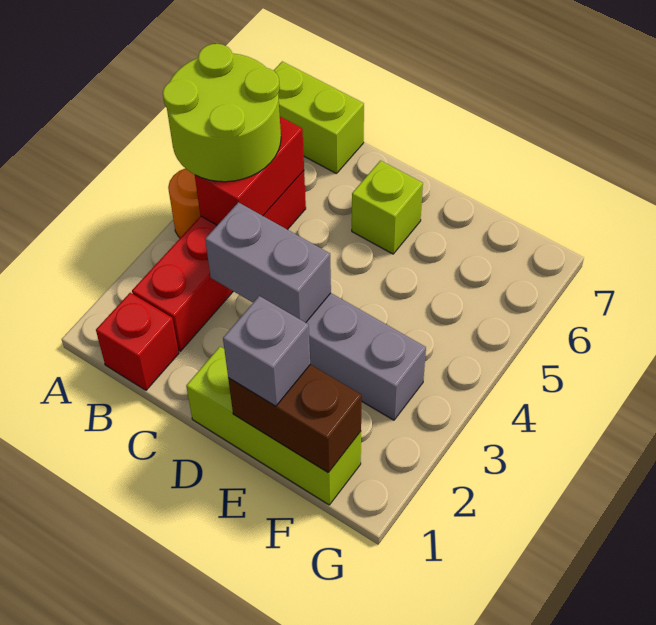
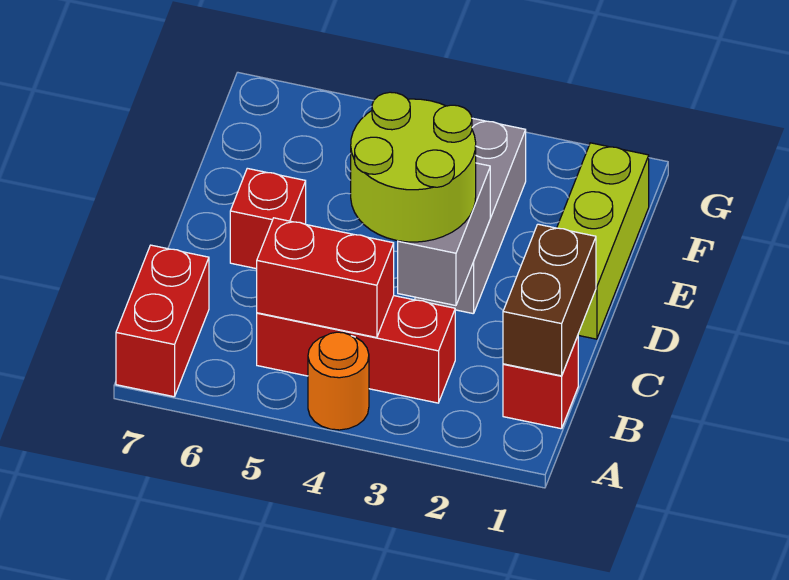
lime round brick A4:B5 level 3 -> lime round brick C3:D4 level 3
lime brick A7:B7 level 1 -> red brick A7:B7 level 1
red brick B2:B5 level 1 -> red brick B3:B5 level 1
lime brick D6 level 1 -> red brick D6 level 1
brown brick E1:F1 level 2 -> brown brick B1:C1 level 2
grey brick E1 level 3 -> none

